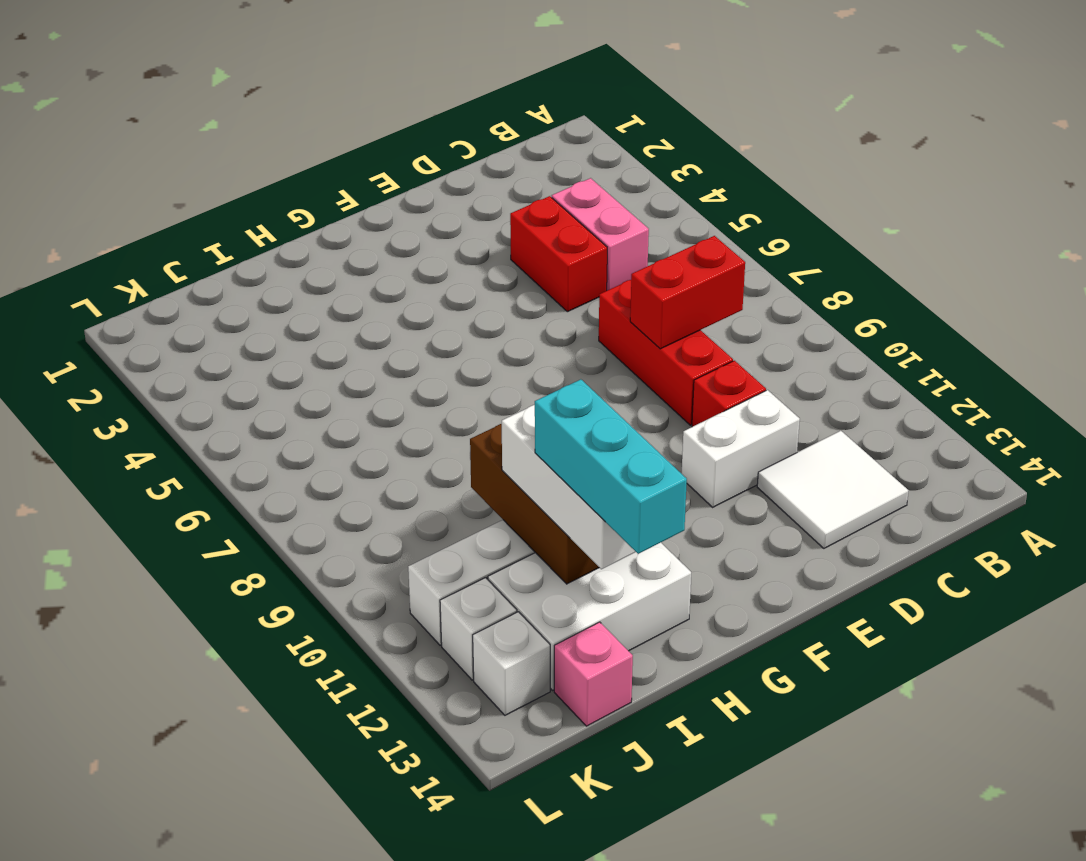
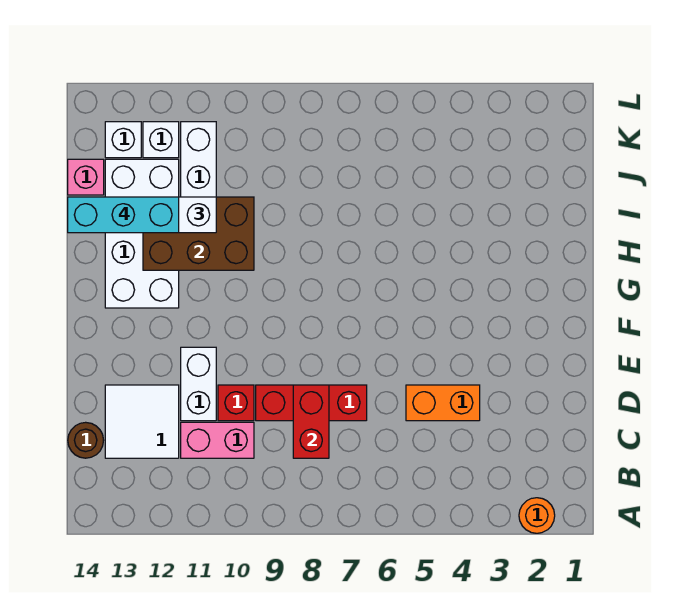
none -> orange round brick A2 level 1
pink brick C4:C5 level 1 -> pink brick C10:C11 level 1
none -> brown round brick C14 level 1
red brick D4:D5 level 1 -> orange brick D4:D5 level 1
white brick H12:J13 level 1 -> white brick G12:J13 level 1

